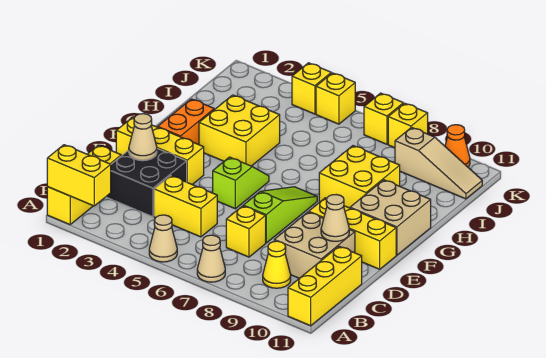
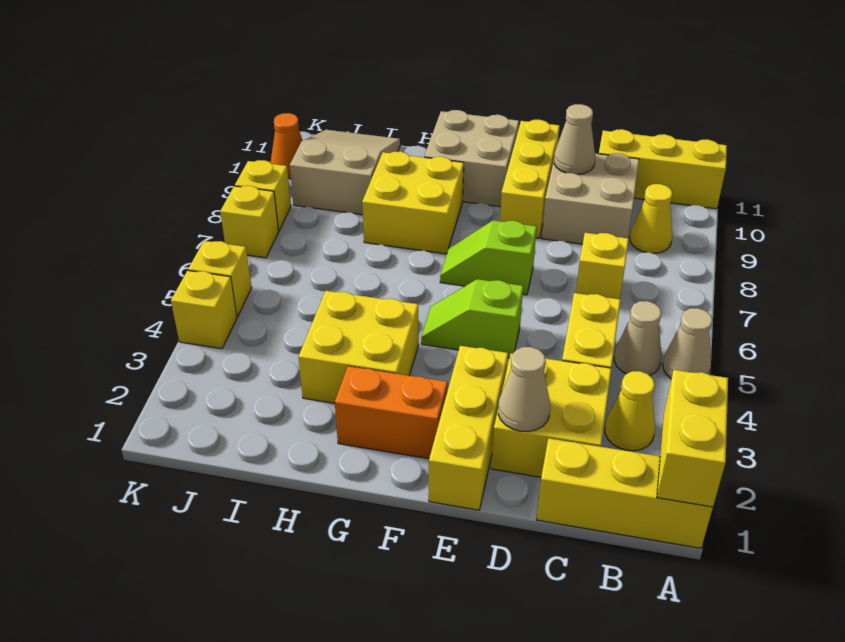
tan cone A7 level 1 -> tan cone B5 level 1
none -> yellow cone B3 level 1
black brick C2:D3 level 1 -> yellow brick C2:D3 level 1
lime slope D7:F7 level 1 top D -> lime slope E7:F7 level 1 top E
tan slope J9:J11 level 1 top 9 -> tan slope I9:J11 level 1 top 9

